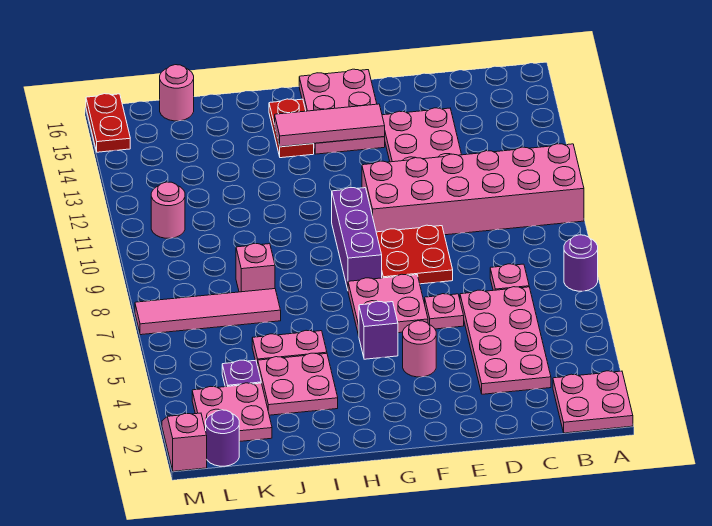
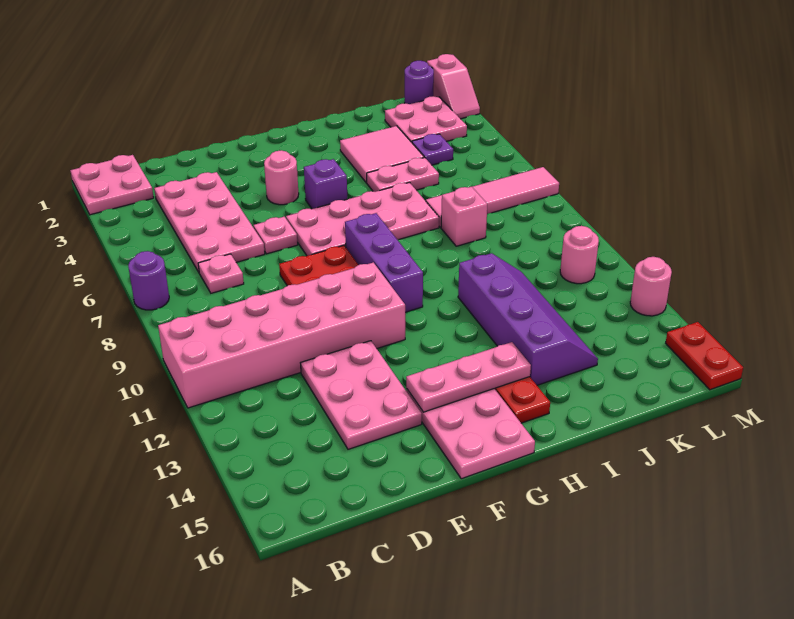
pink plate F6:G7 level 1 -> pink plate F6:I7 level 1
pink tile F14:H14 level 2 -> pink plate F14:H14 level 2
pink plate I3:J4 level 1 -> pink tile I3:J4 level 1
none -> purple slope I11:J14 level 1 top I
pink round brick K16 level 1 -> pink round brick M13 level 1

